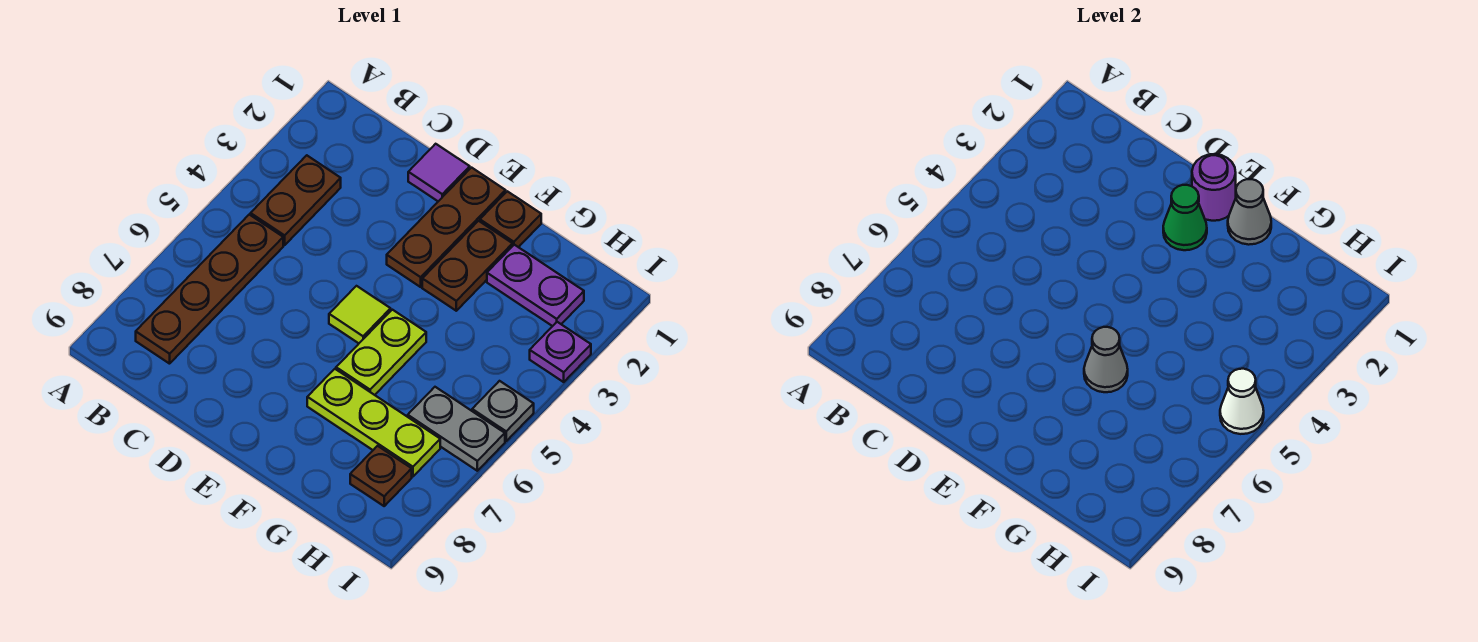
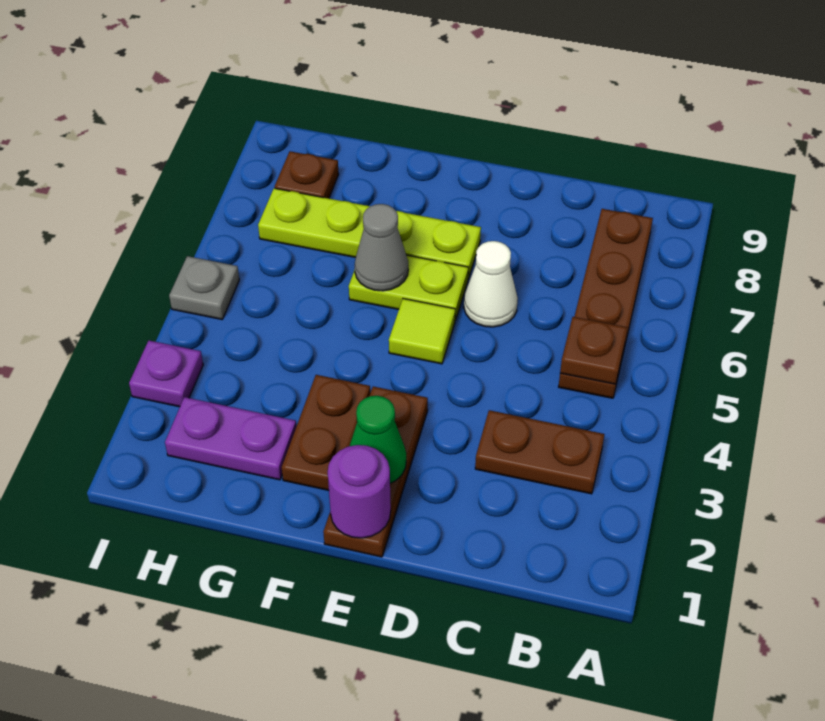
brown plate B3:B4 level 1 -> brown plate B3:C3 level 1
purple tile D1 level 1 -> none
brown plate F1 level 1 -> brown plate B5 level 2
grey cone F1 level 2 -> none
lime plate F5:F6 level 1 -> lime plate E6:F6 level 1
lime plate F7:H7 level 1 -> lime plate E7:H7 level 1
grey plate H6:I6 level 1 -> none
white cone I5 level 2 -> white cone D6 level 1

